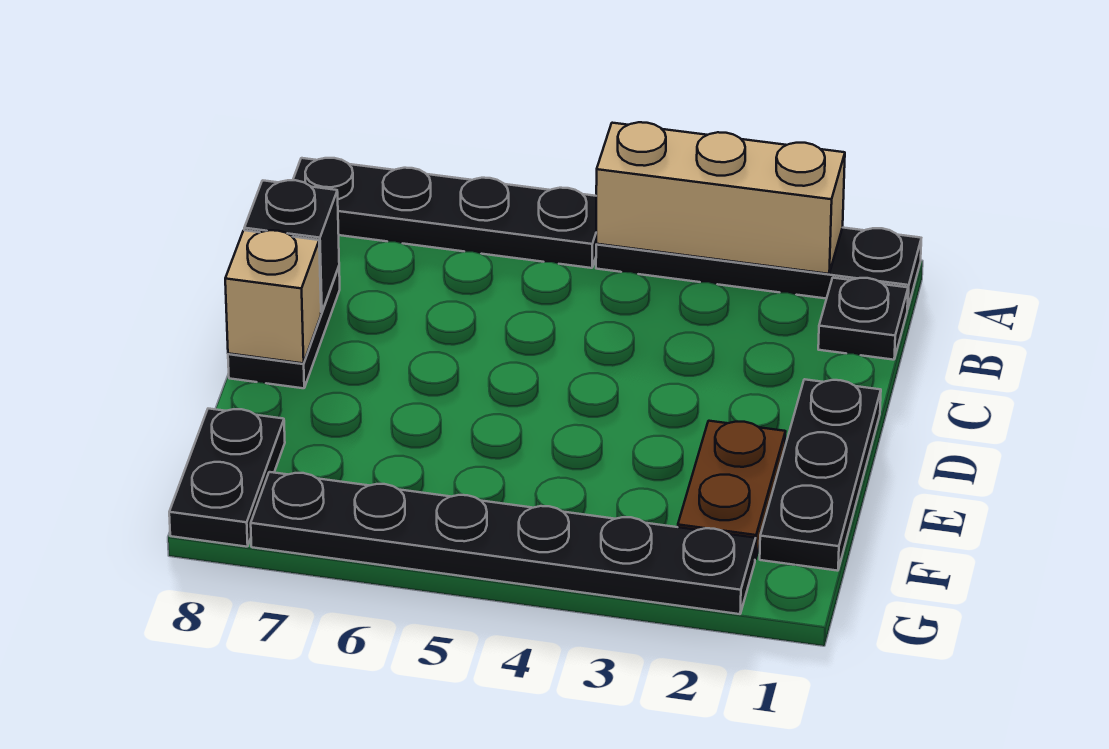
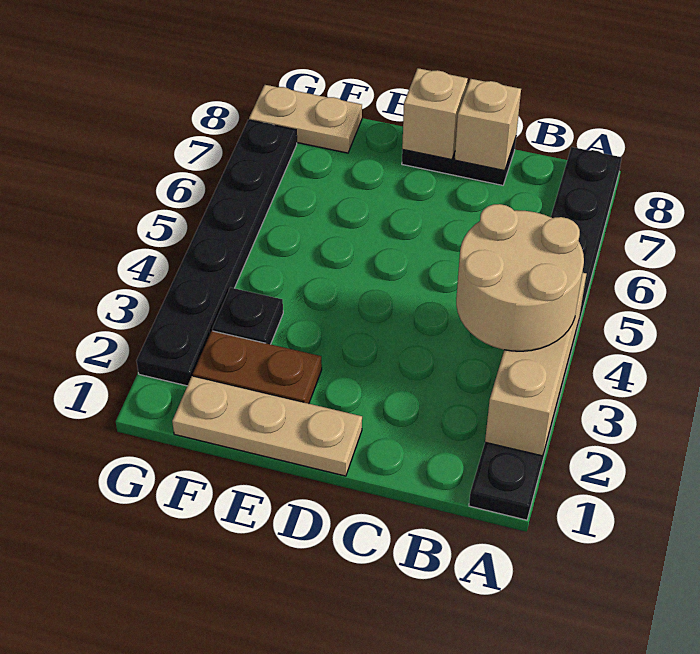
none -> tan round brick A3:B4 level 3
black plate B1 level 1 -> black plate F3 level 1
black brick C8 level 2 -> tan brick C8 level 2
black plate D1:F1 level 1 -> tan plate D1:F1 level 1
black plate F8:G8 level 1 -> tan plate F8:G8 level 1

